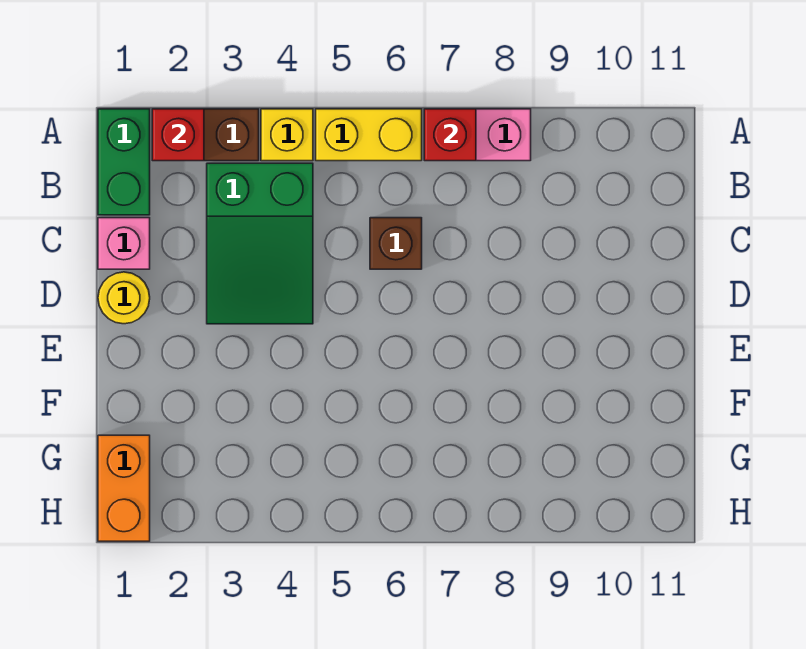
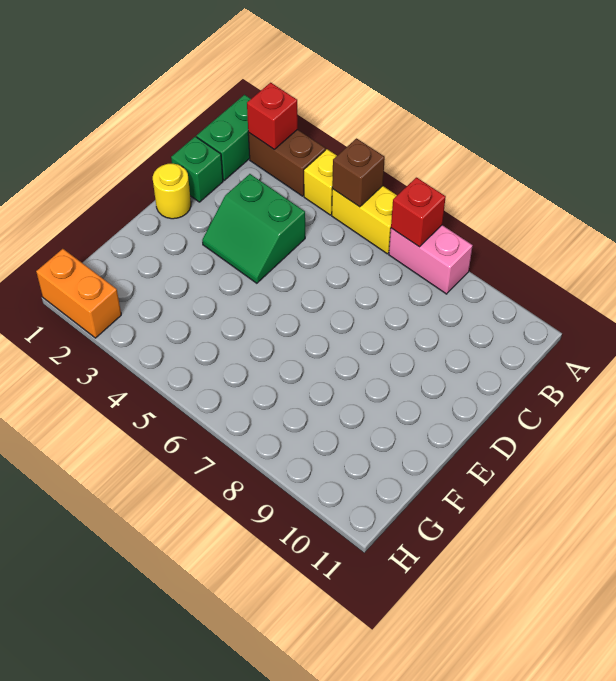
green slope B3:D4 level 1 top B -> green slope C3:D4 level 1 top C
pink brick C1 level 1 -> green brick C1 level 1
brown brick C6 level 1 -> brown brick A5 level 2
orange brick G1:H1 level 1 -> orange brick H1:H2 level 1

